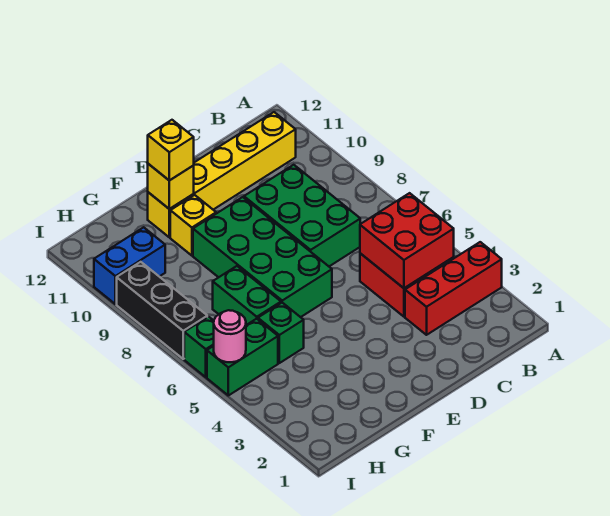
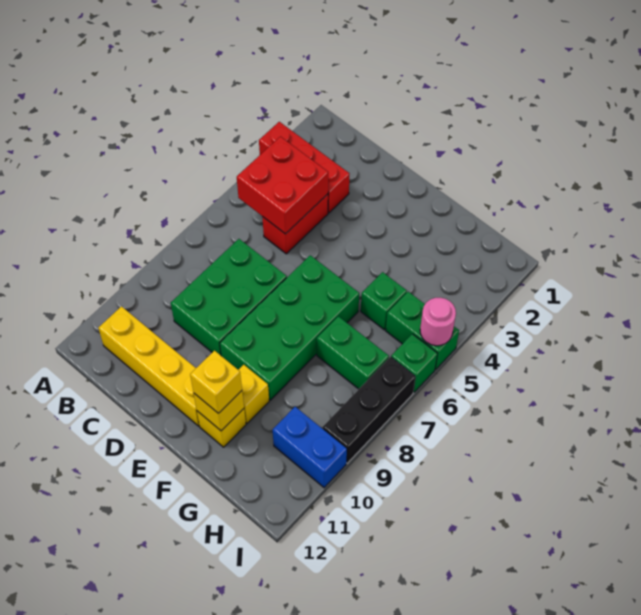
green brick G6:G7 level 1 -> green brick G7:H7 level 1

